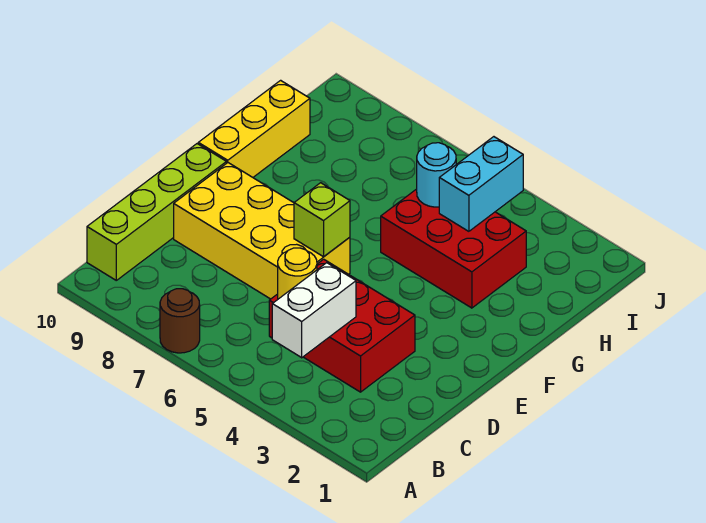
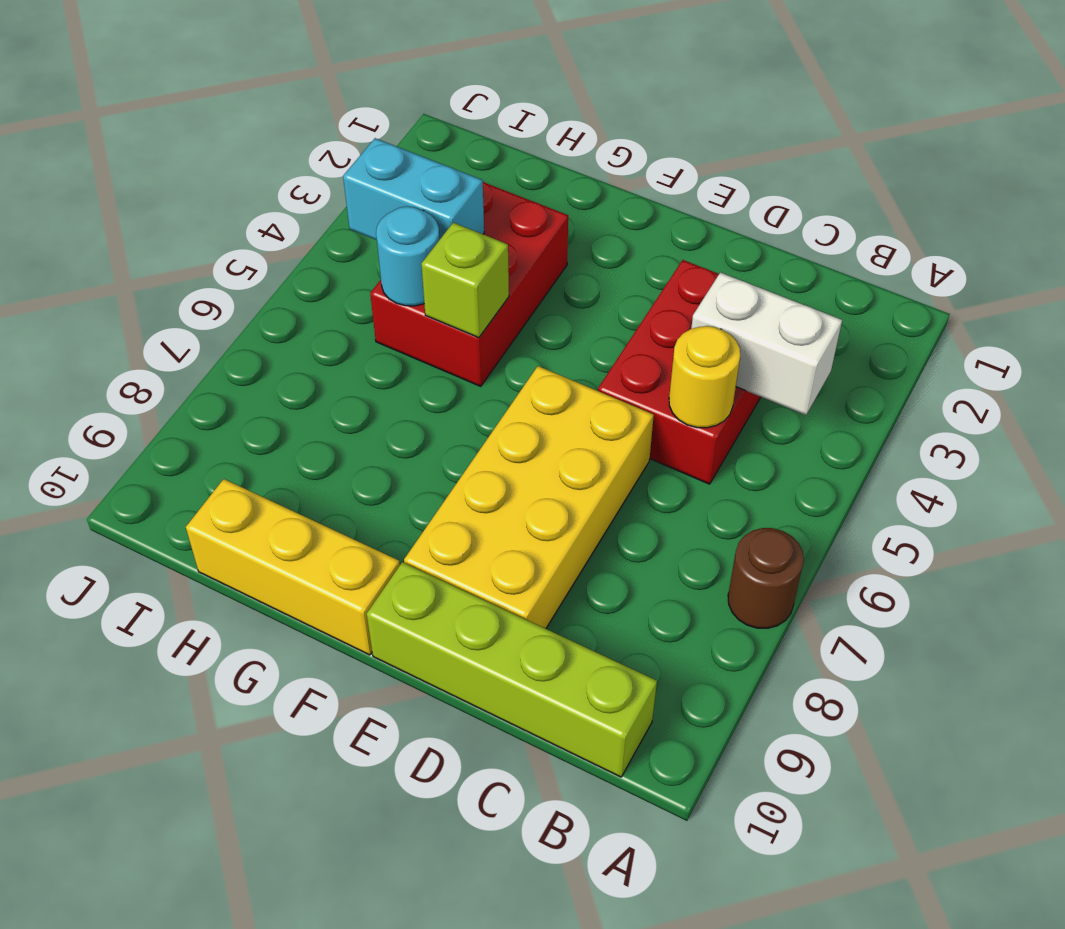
lime brick E6 level 2 -> lime brick G5 level 2

